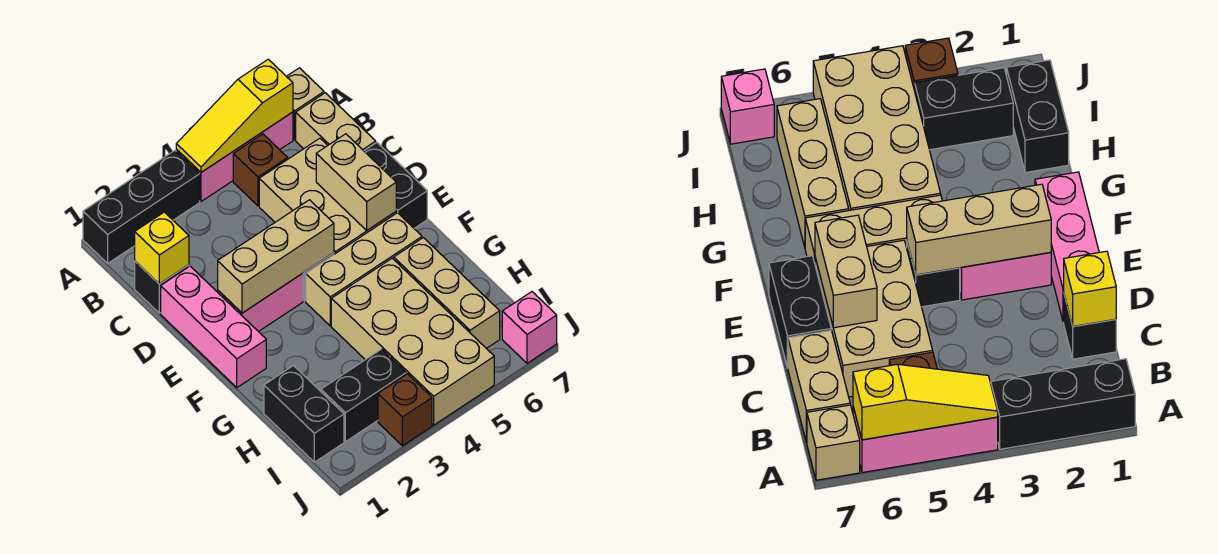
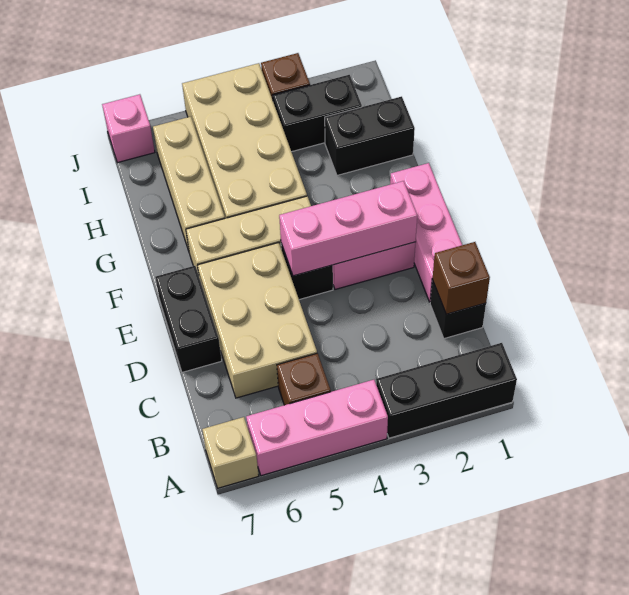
yellow slope A4:A6 level 2 top 6 -> none
tan brick B7:C7 level 1 -> none
yellow brick C1 level 2 -> brown brick C1 level 2
tan brick D6:E6 level 2 -> none
tan brick E2:E4 level 2 -> pink brick E2:E4 level 2
black brick H1:I1 level 1 -> black brick H1:H2 level 1

